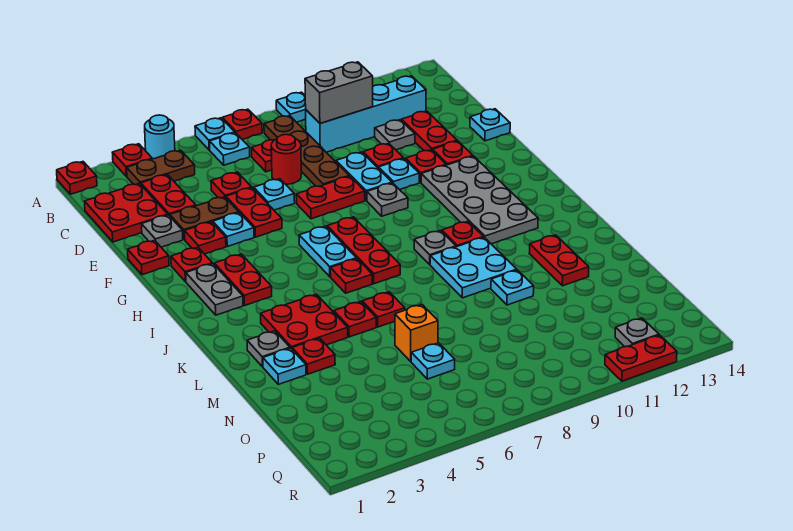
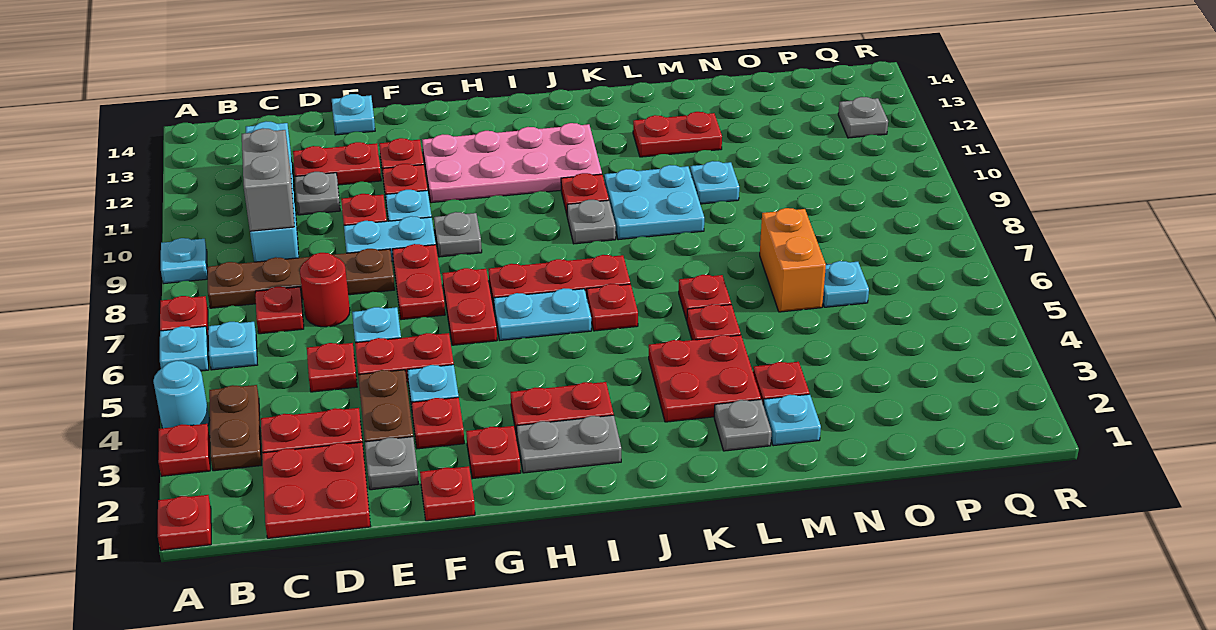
grey plate G11:J12 level 1 -> pink plate G11:J12 level 1
orange brick N6 level 1 -> orange brick N6:N7 level 1
red plate R11:R12 level 1 -> red plate G6:G7 level 1

